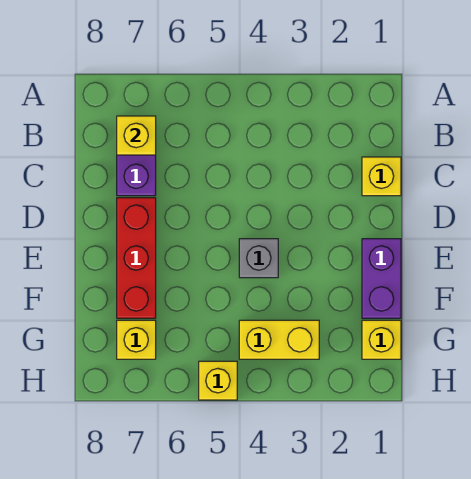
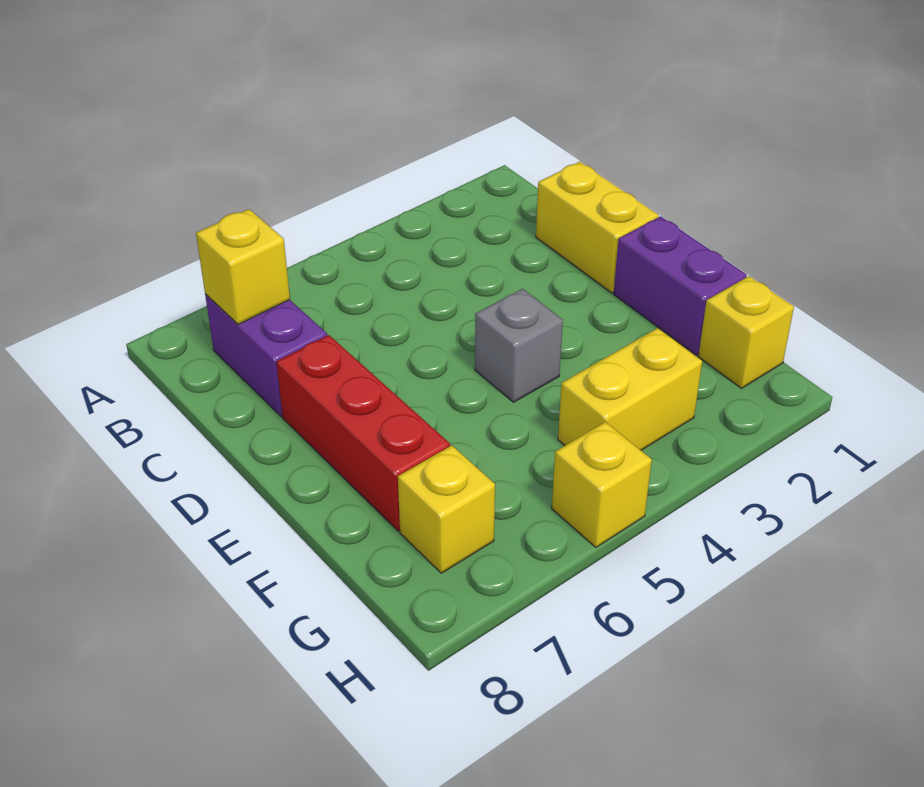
yellow brick C1 level 1 -> yellow brick C1:D1 level 1

